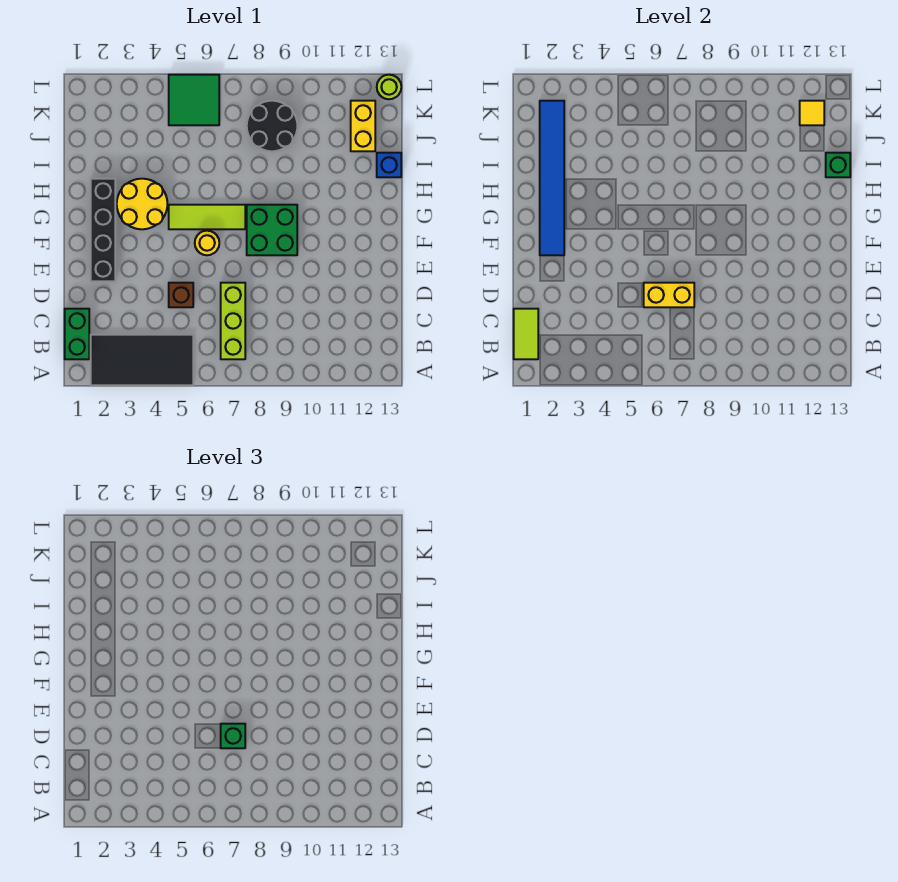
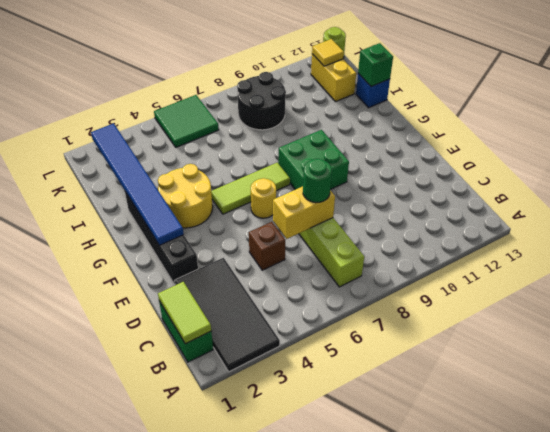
black tile A2:B5 level 1 -> black tile A2:D3 level 1
green brick D7 level 3 -> green round brick D7 level 3

